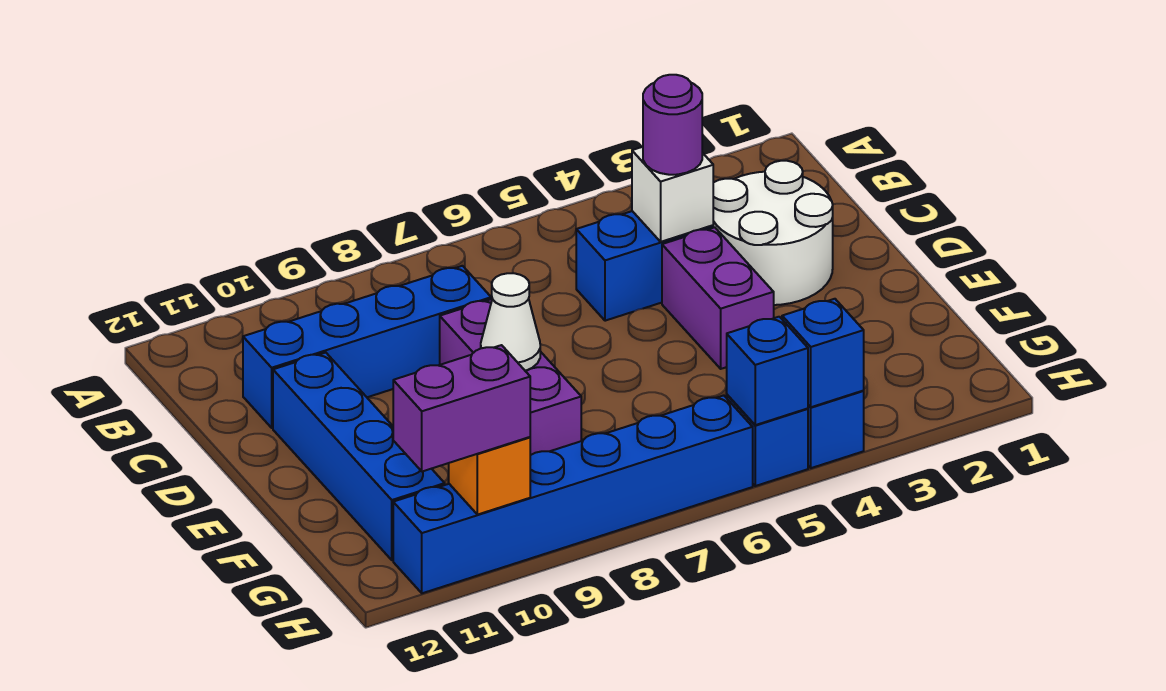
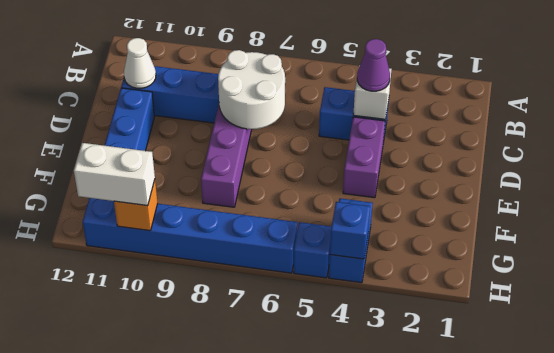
white round brick C2:D3 level 1 -> white round brick C7:D8 level 2
purple round brick C4 level 3 -> purple cone C4 level 3
white cone E8 level 2 -> white cone C11 level 2
blue brick H5 level 2 -> none
purple brick H10:H11 level 3 -> white brick H10:H11 level 3

